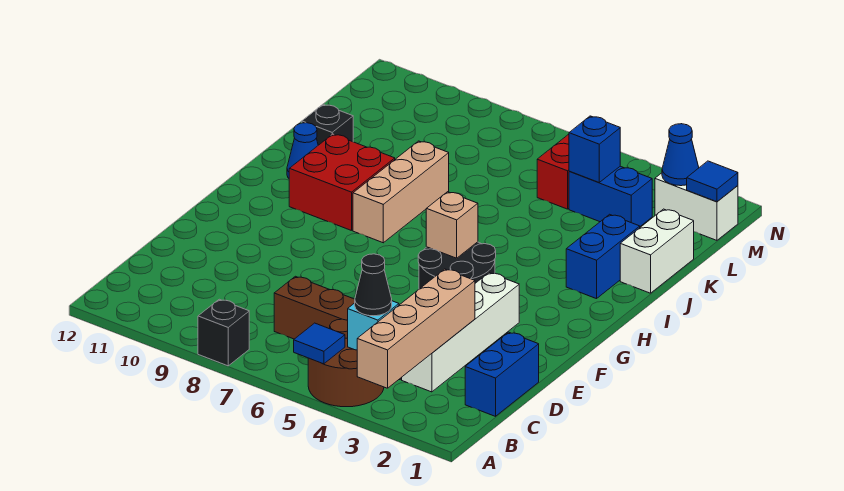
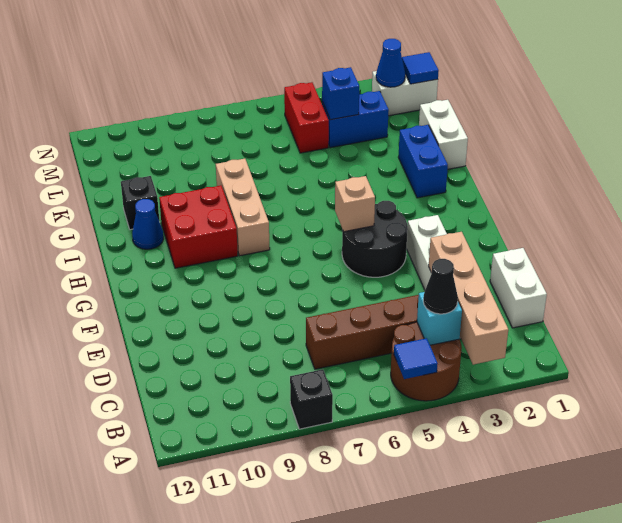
blue brick C1:D1 level 1 -> white brick C1:D1 level 1

